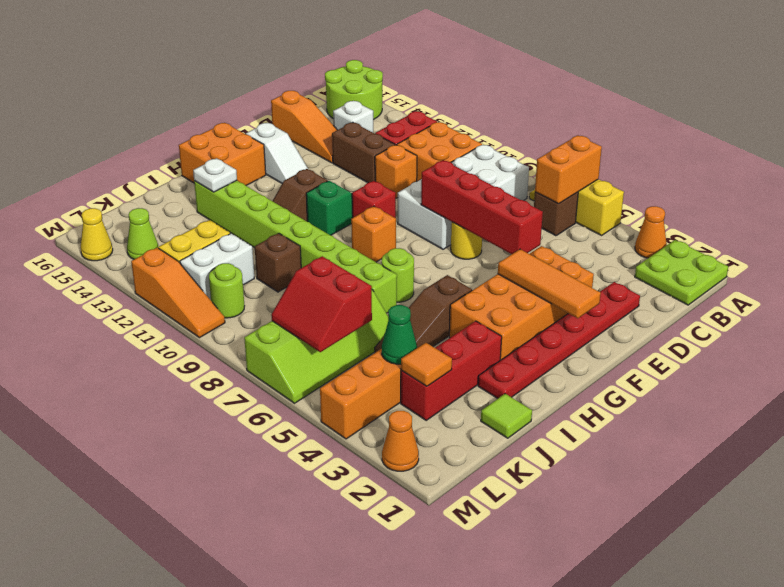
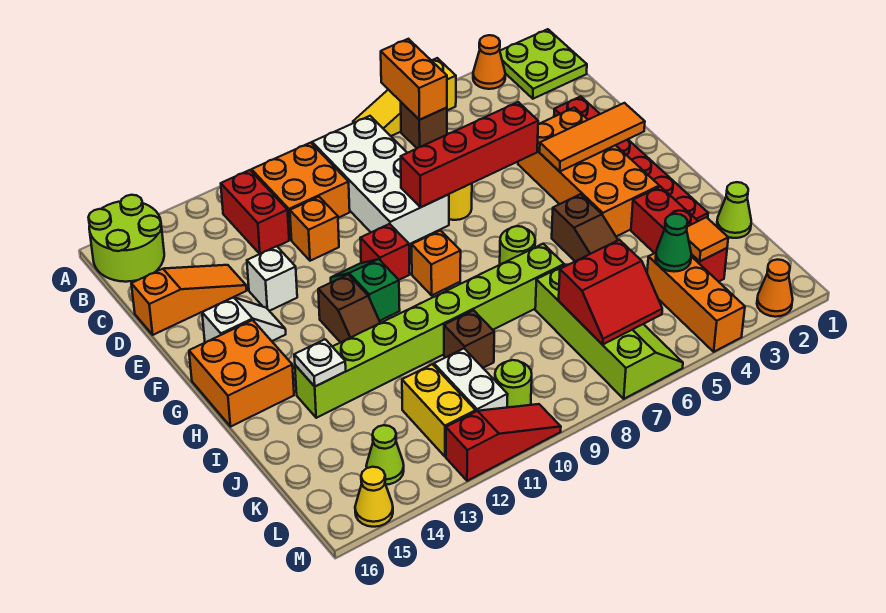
white brick C14 level 1 -> white brick E13 level 1
brown brick D12:D13 level 1 -> none
lime tile J1 level 1 -> lime cone J1 level 1
orange slope M10:M12 level 1 top 12 -> red slope M10:M12 level 1 top 12

